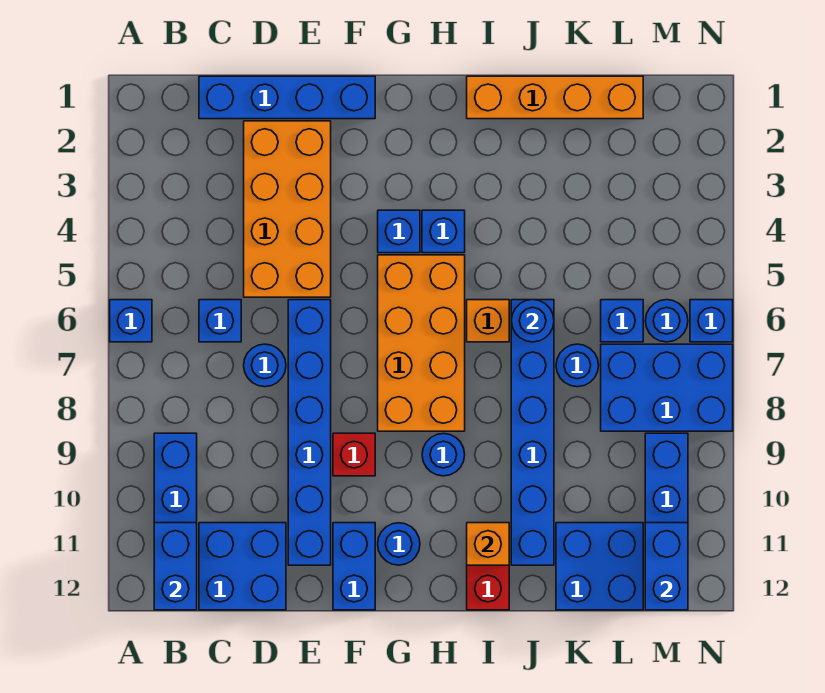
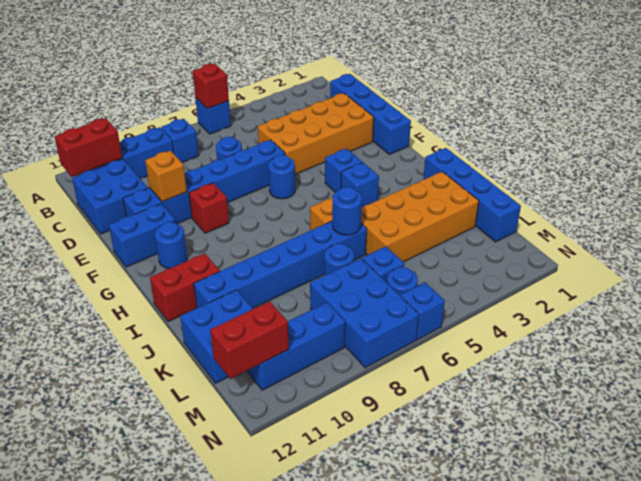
none -> red brick A6 level 2
blue brick B11:B12 level 2 -> red brick B11:B12 level 2
blue brick C6 level 1 -> blue brick B8 level 1
orange brick G5:H8 level 1 -> orange brick J2:K5 level 1
blue round brick H9 level 1 -> blue round brick F6 level 1
orange brick I1:L1 level 1 -> blue brick I1:L1 level 1
orange brick I11 level 2 -> orange brick E10 level 2
blue brick M11:M12 level 2 -> red brick M11:M12 level 2

